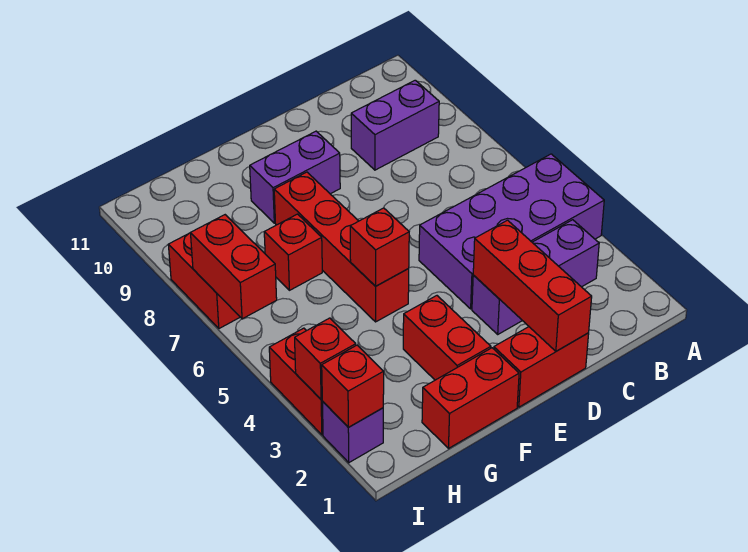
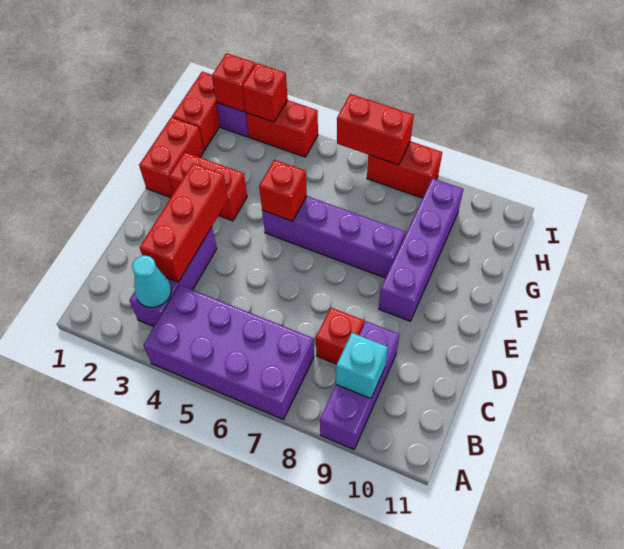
purple brick A4:D5 level 1 -> purple brick A4:B7 level 1
none -> cyan cone B3 level 2
purple brick B9:C9 level 1 -> purple brick A9:C9 level 1
none -> cyan brick B9 level 2
red brick D1:E1 level 1 -> red brick H1:I1 level 1
red brick D1:D3 level 2 -> red brick C3:E3 level 2
purple brick E9:F9 level 1 -> purple brick E9:H9 level 1
red brick F5:F8 level 1 -> purple brick F5:F8 level 1
red brick G7 level 1 -> red brick C8 level 1

